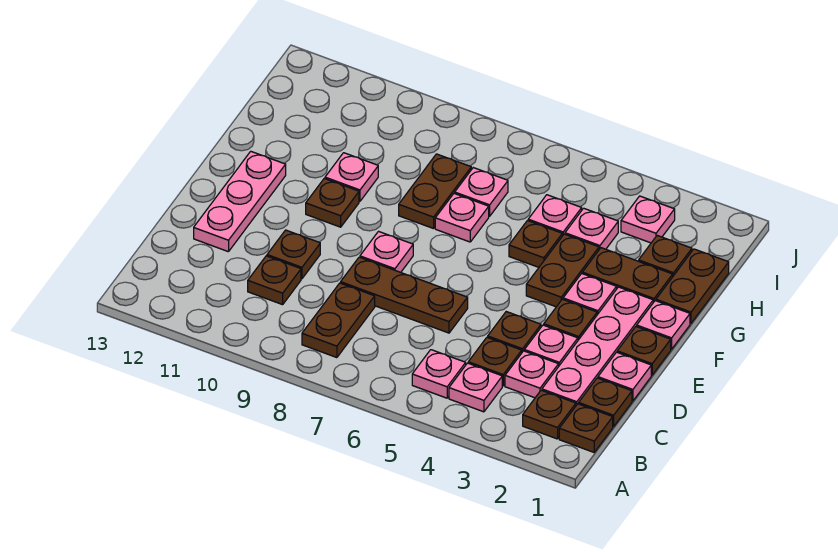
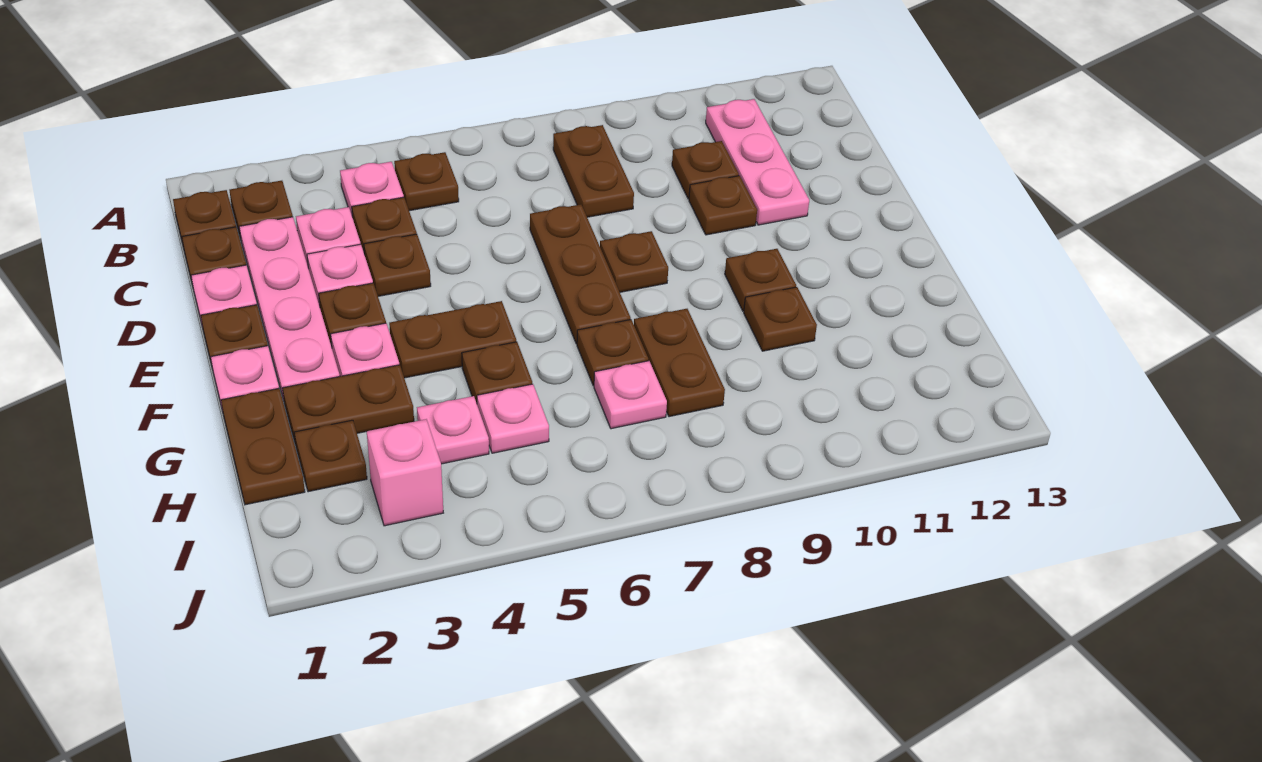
pink plate B5 level 1 -> brown plate B5 level 1
brown plate D6:D8 level 1 -> brown plate D7:F7 level 1
pink plate D12:F12 level 1 -> pink plate B11:D11 level 1
pink plate E8 level 1 -> brown plate E8 level 1
brown plate F4:G4 level 1 -> brown plate F4:F5 level 1
pink plate G7 level 1 -> brown plate G7 level 1
pink plate G10 level 1 -> brown plate G10 level 1
pink plate I3 level 1 -> pink brick I3 level 1

